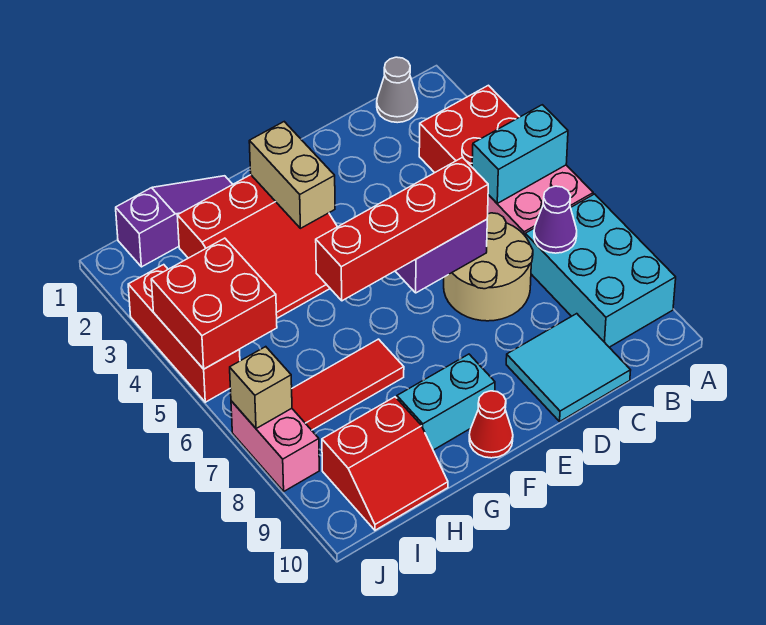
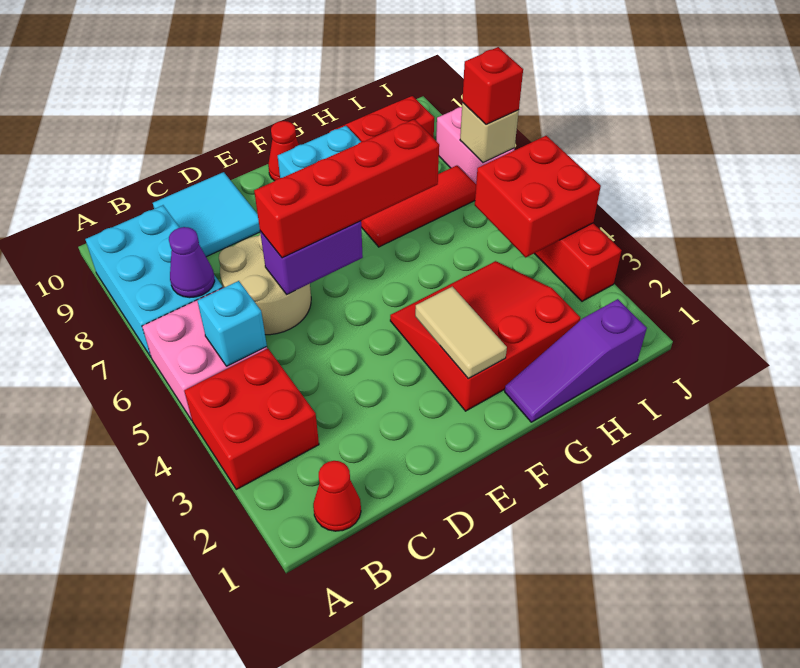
cyan brick A5:B5 level 2 -> cyan brick B5 level 2
grey cone B1 level 1 -> red cone B1 level 1
tan brick F2:F3 level 2 -> tan tile F2:F3 level 2
none -> red brick J7 level 3

